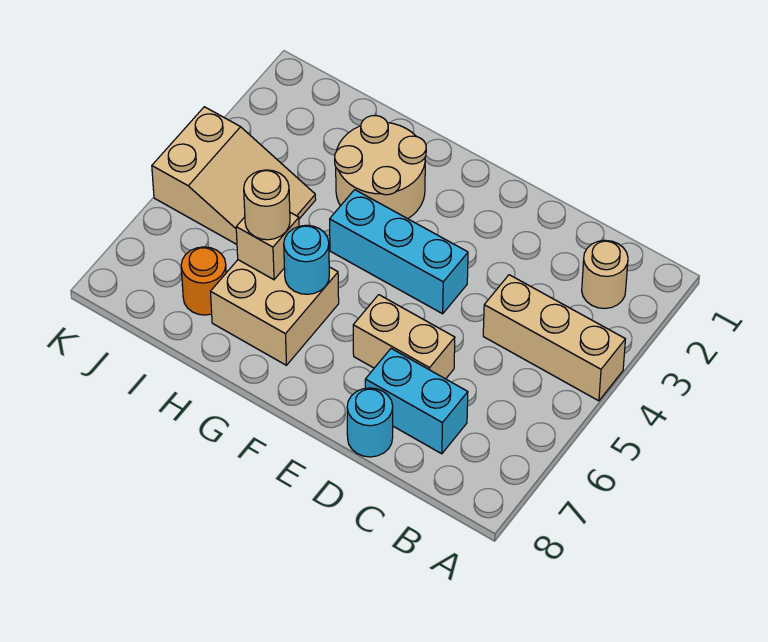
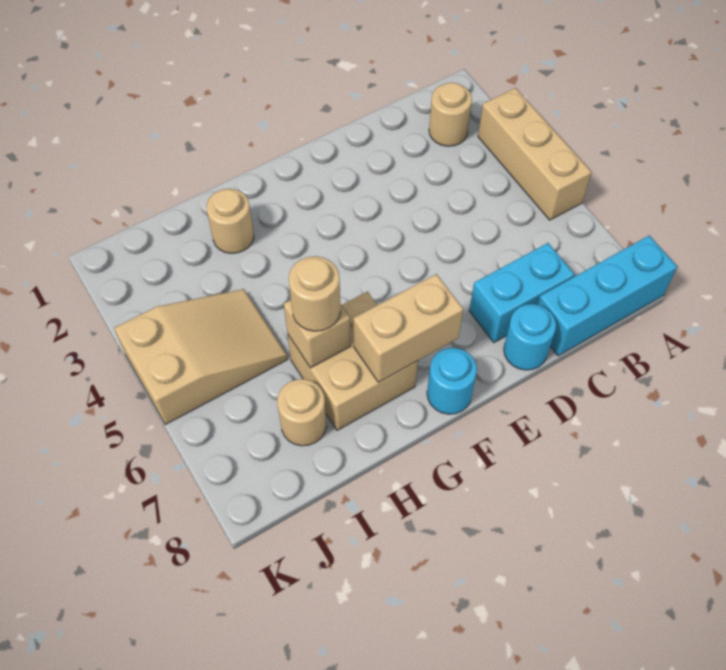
tan brick A4:C4 level 1 -> tan brick A3:A5 level 1
tan brick D6:E6 level 1 -> tan brick F7:G7 level 2
cyan brick E4:G4 level 1 -> cyan brick A8:C8 level 1
tan round brick G2:H3 level 1 -> tan round brick H2 level 1
cyan round brick G6 level 2 -> cyan round brick F8 level 1
orange round brick I7 level 1 -> tan round brick I7 level 1

